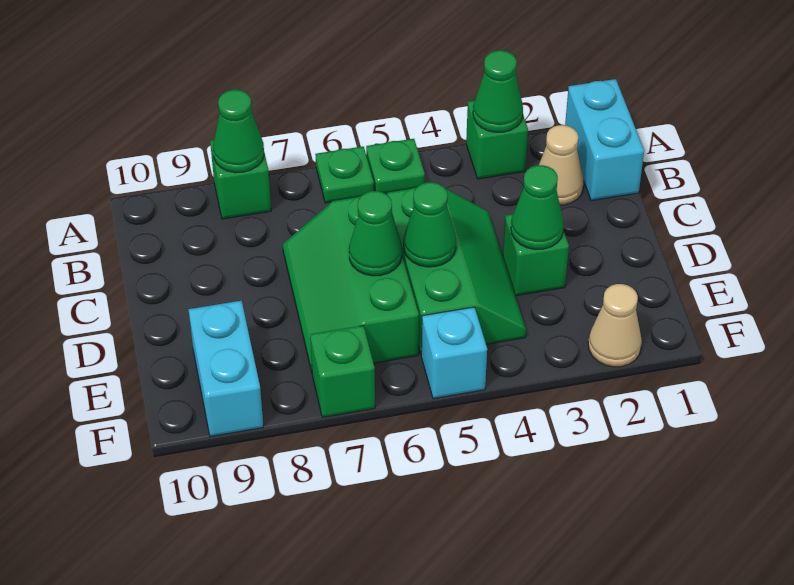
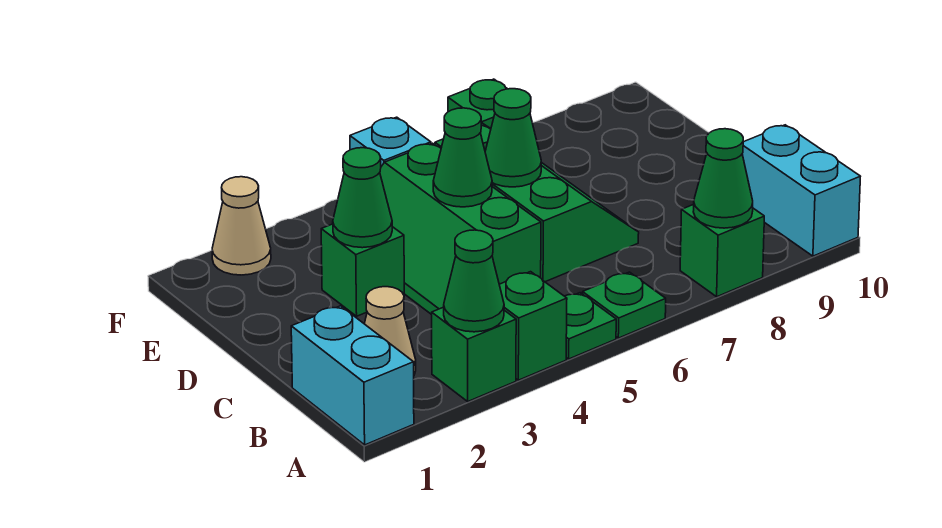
none -> green brick A4 level 1
cyan brick E9:F9 level 1 -> cyan brick A10:B10 level 1

